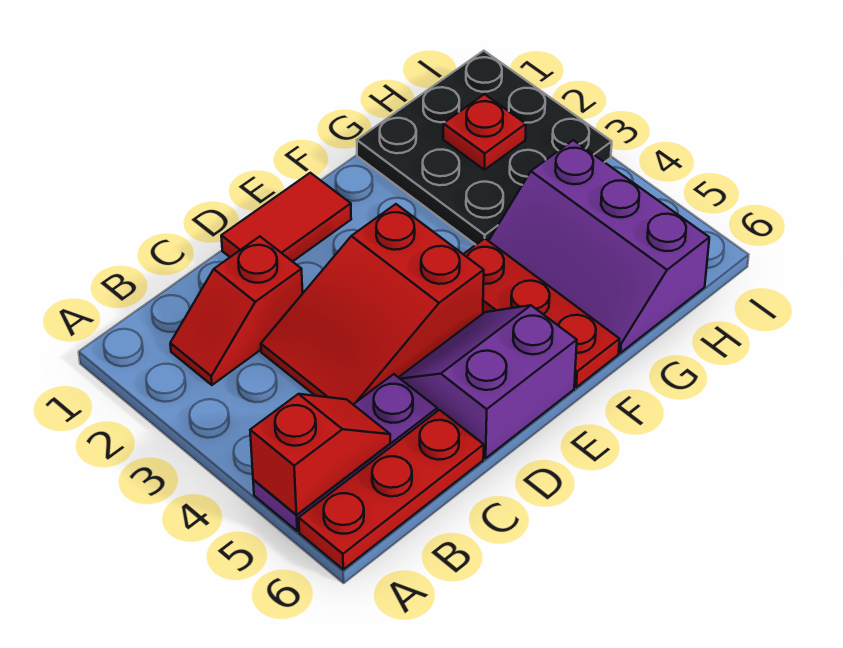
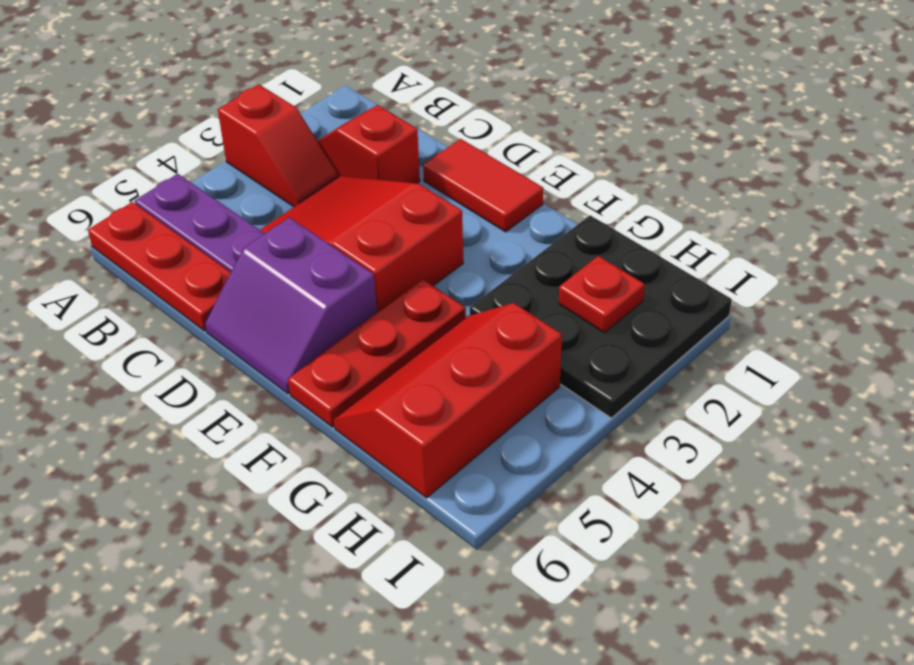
red slope A5:B5 level 2 top A -> red slope A3:B3 level 1 top A
purple slope D5:E6 level 1 top 6 -> purple slope D5:E6 level 1 top 5
purple slope G4:H6 level 1 top H -> red slope G4:H6 level 1 top H

